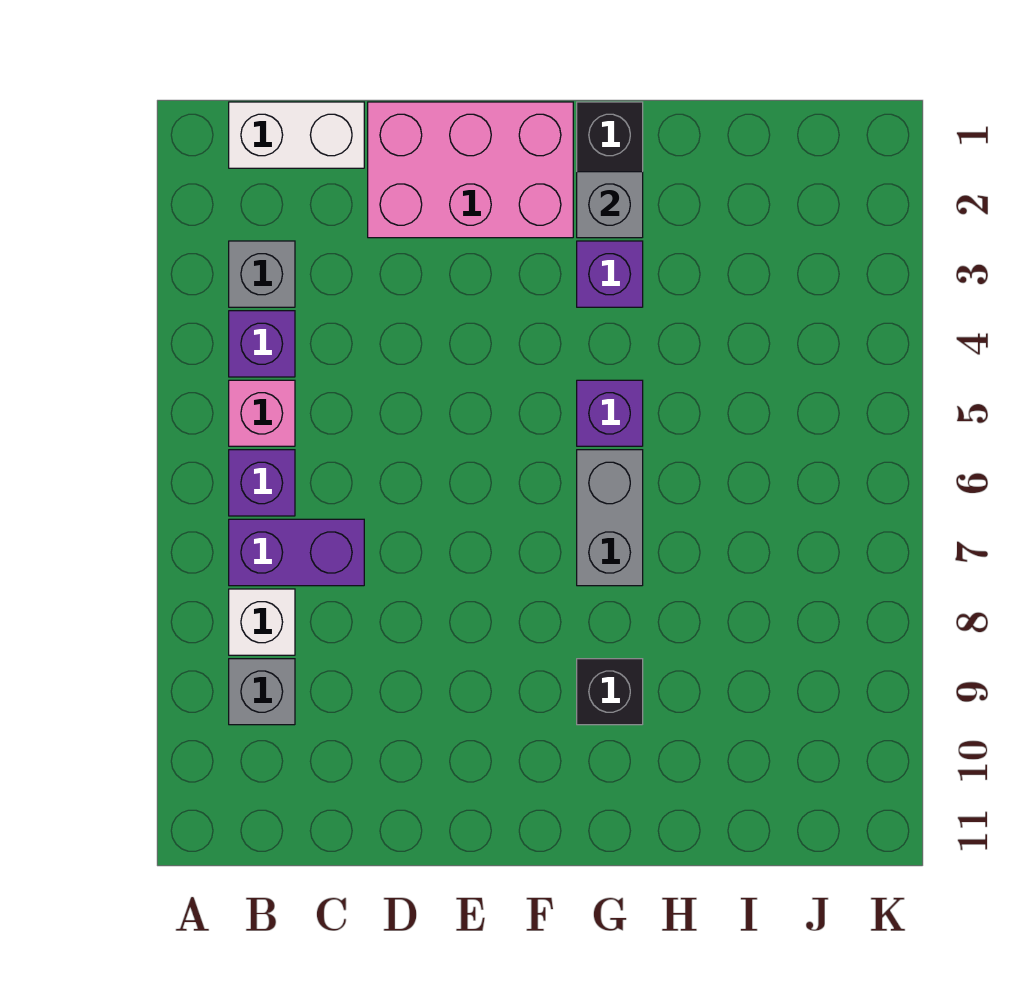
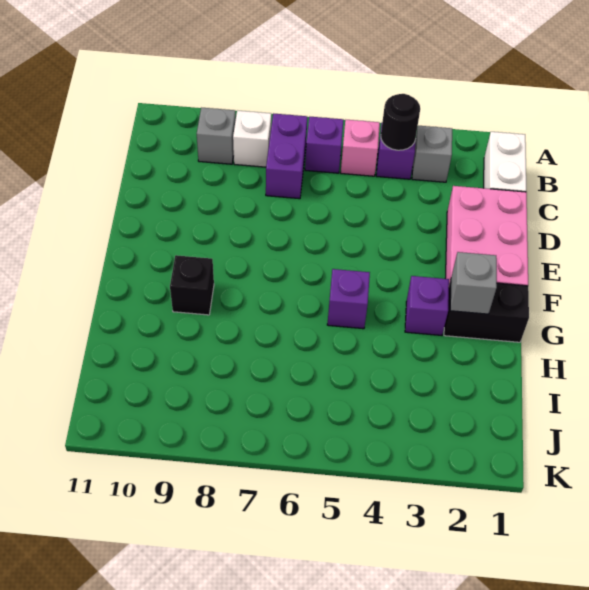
none -> black round brick B4 level 2
grey brick G6:G7 level 1 -> none

